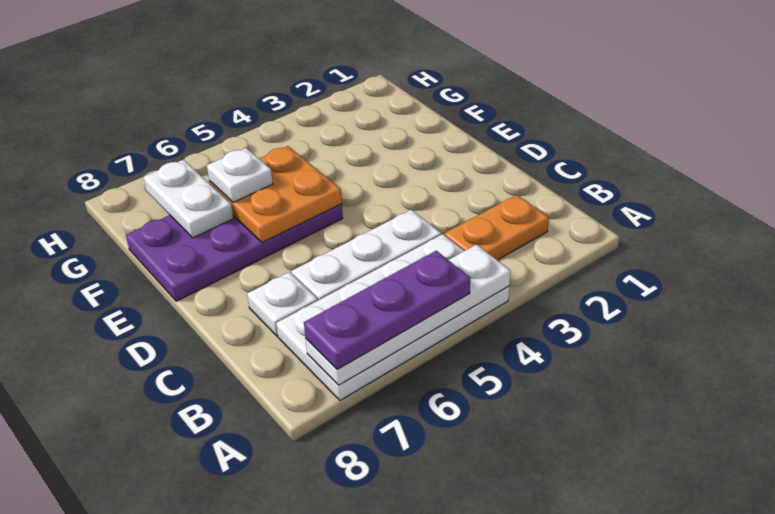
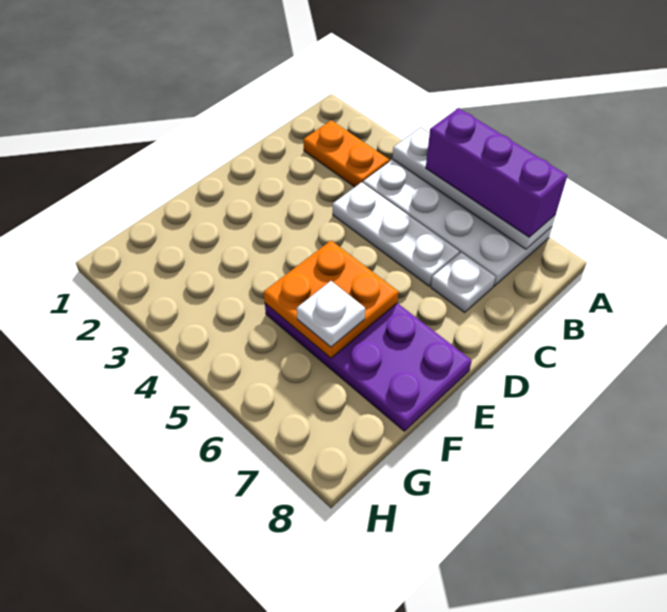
purple plate A5:A7 level 3 -> purple brick A5:A7 level 3
white plate F7:G7 level 2 -> none

